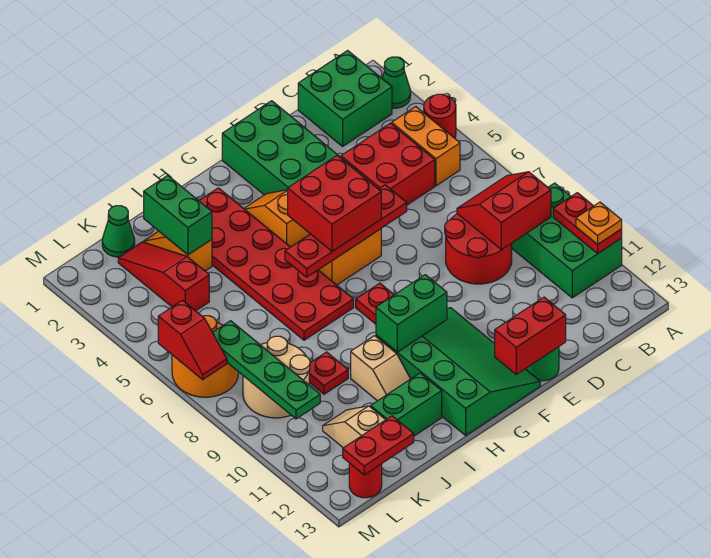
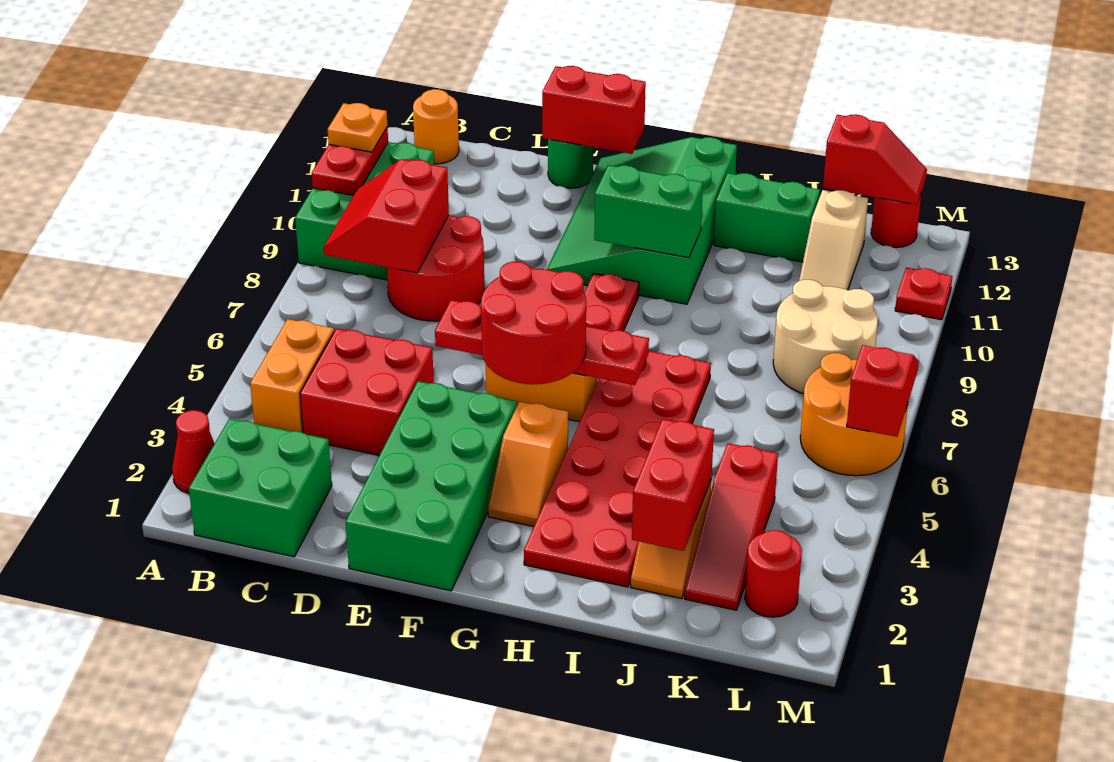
green cone A2 level 1 -> red cone A2 level 1
red round brick A4 level 1 -> red round brick L2 level 1
red slope B8:C9 level 2 top 9 -> red slope B8:C9 level 2 top C
none -> orange round brick B13 level 1
red brick F5:G6 level 3 -> red round brick F5:G6 level 3
tan slope I10:I11 level 1 top 10 -> none
green brick J2:J3 level 2 -> red brick J2:J3 level 2
red plate J9 level 1 -> red plate M11 level 1
green cone K1 level 1 -> none
red plate K13:L13 level 2 -> red slope K13:L13 level 2 top K
green plate L7:L10 level 2 -> none

